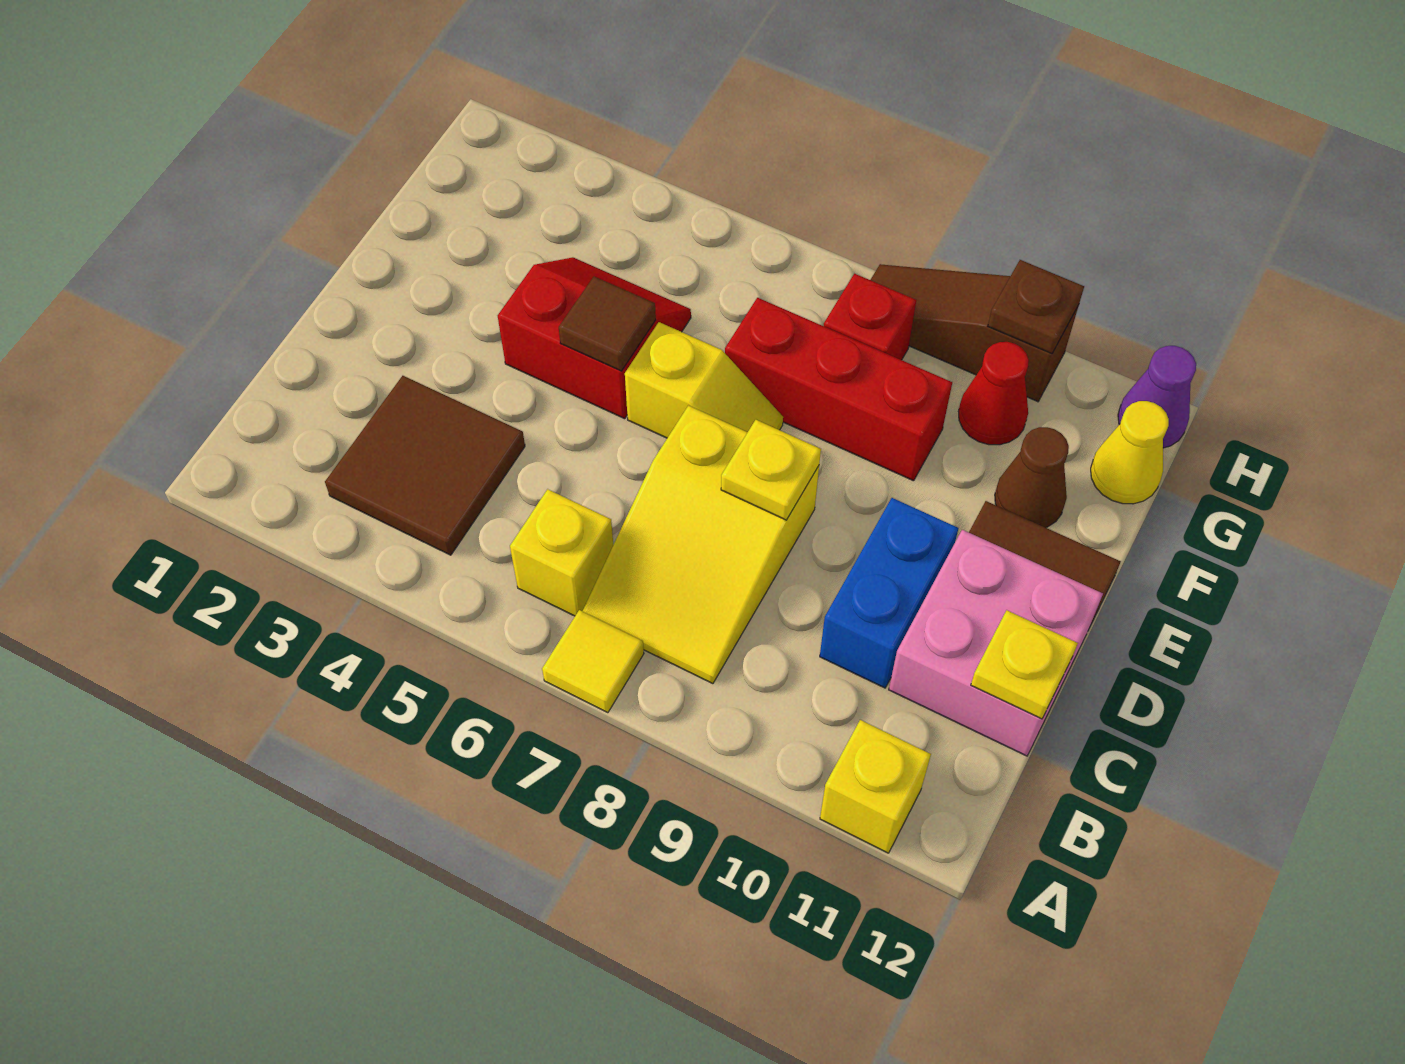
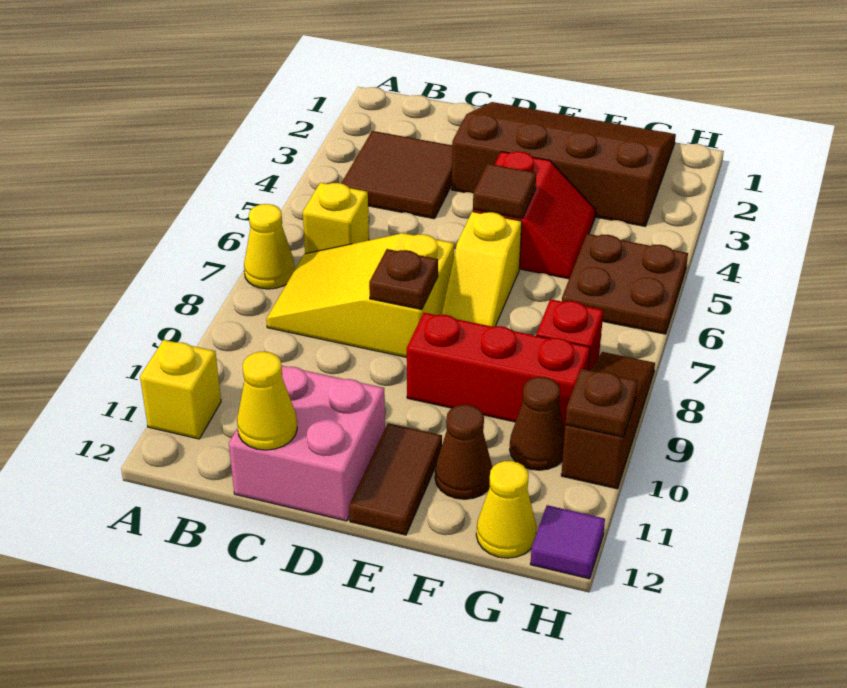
yellow tile A7 level 1 -> yellow cone A7 level 1
blue brick C10:D10 level 1 -> none
yellow plate C12 level 2 -> yellow cone C12 level 2
none -> brown slope D1:G3 level 1 top 3
yellow plate D8 level 2 -> brown plate D8 level 2
red brick F7:F9 level 1 -> red brick E9:G9 level 1
none -> brown plate G5:H6 level 1
red cone G10 level 1 -> brown cone G10 level 1
purple cone H12 level 1 -> purple tile H12 level 1

